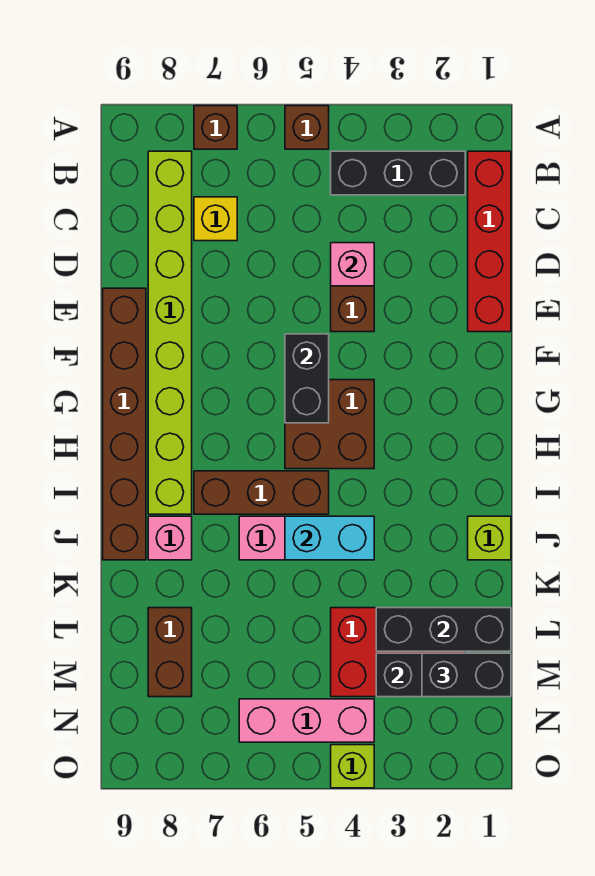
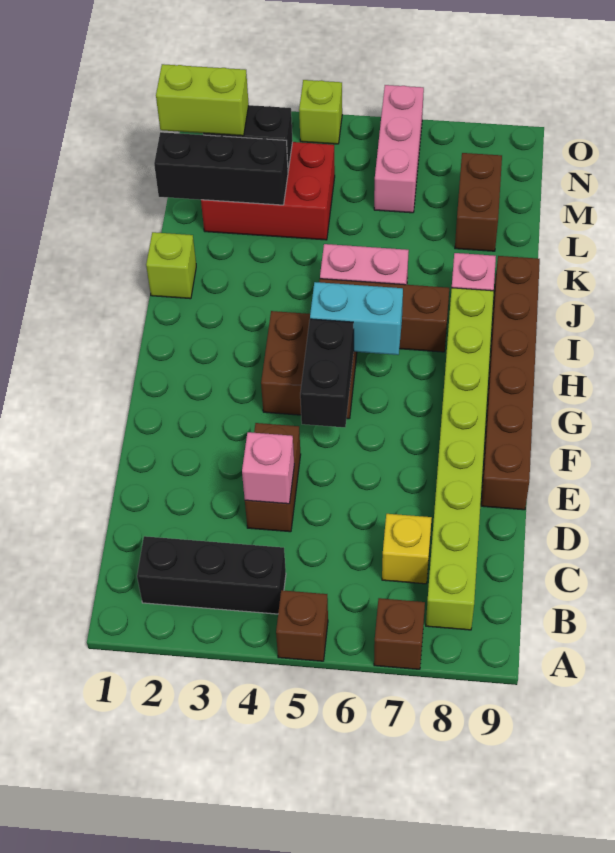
red brick B1:E1 level 1 -> none
cyan brick J4:J5 level 2 -> cyan brick H5:H6 level 2
black brick M1:M2 level 3 -> lime brick M1:M2 level 3
pink brick N4:N6 level 1 -> pink brick M6:O6 level 1

